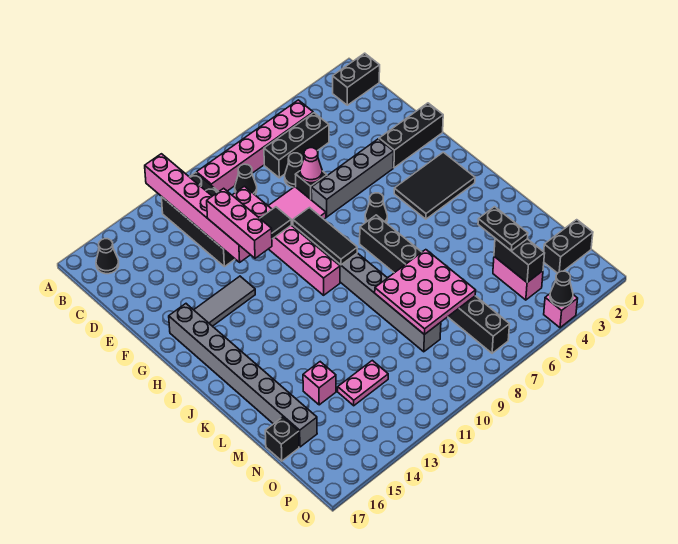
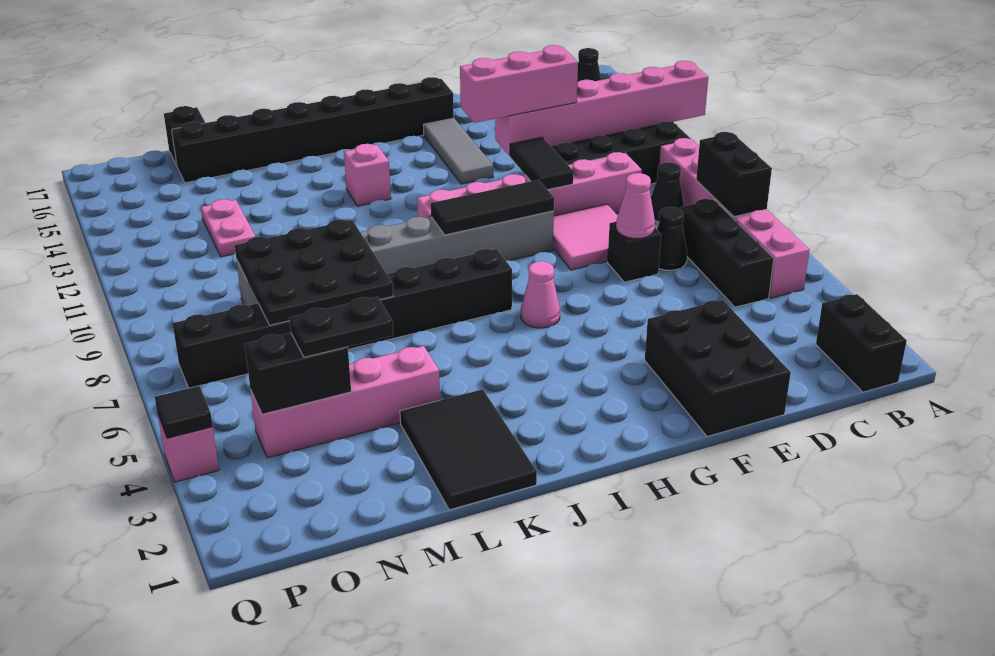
black brick F1:F3 level 1 -> black brick E1:F3 level 1
grey brick F4:F7 level 1 -> none
grey brick G16:N16 level 1 -> black brick G16:N16 level 1
black tile H2:I4 level 1 -> black tile K1:L3 level 1
black cone H6 level 1 -> pink cone H6 level 1
pink plate L7:N9 level 2 -> black plate L7:N9 level 2
pink brick M14 level 1 -> pink brick J13 level 1
pink brick N4:O4 level 1 -> pink brick L4:O4 level 1
black brick O1:O2 level 1 -> black brick B7:B8 level 2
black cone Q4 level 2 -> black tile Q4 level 2

